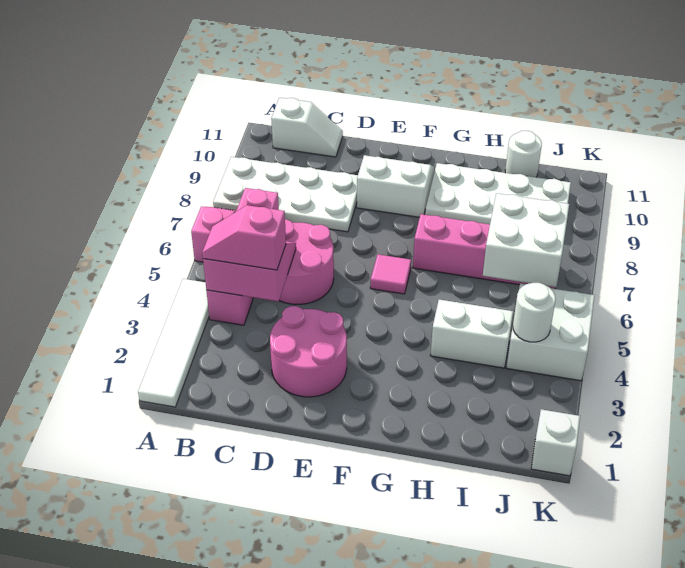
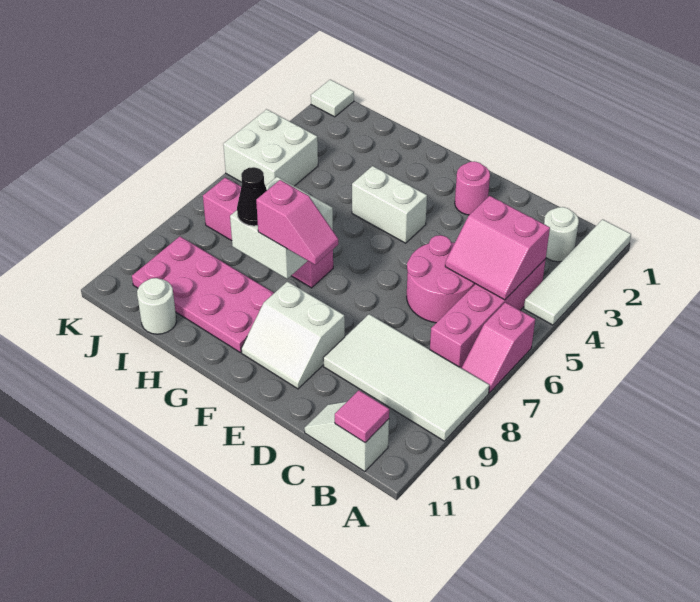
white plate A8:D9 level 1 -> white tile A8:D9 level 1
pink slope B4:C4 level 3 top C -> pink slope F8:G8 level 3 top G
pink round brick D2:E3 level 1 -> pink round brick E2 level 1
pink tile F6 level 1 -> pink tile B11 level 2
white plate G9:J10 level 1 -> pink plate G9:J10 level 1
white brick H4:I4 level 1 -> white brick F4:G4 level 1
none -> black cone H8 level 3
white brick I6:J7 level 2 -> white brick G7:H8 level 2
white round brick J4 level 2 -> white round brick B2 level 1
white brick K1 level 1 -> white tile K1 level 1

